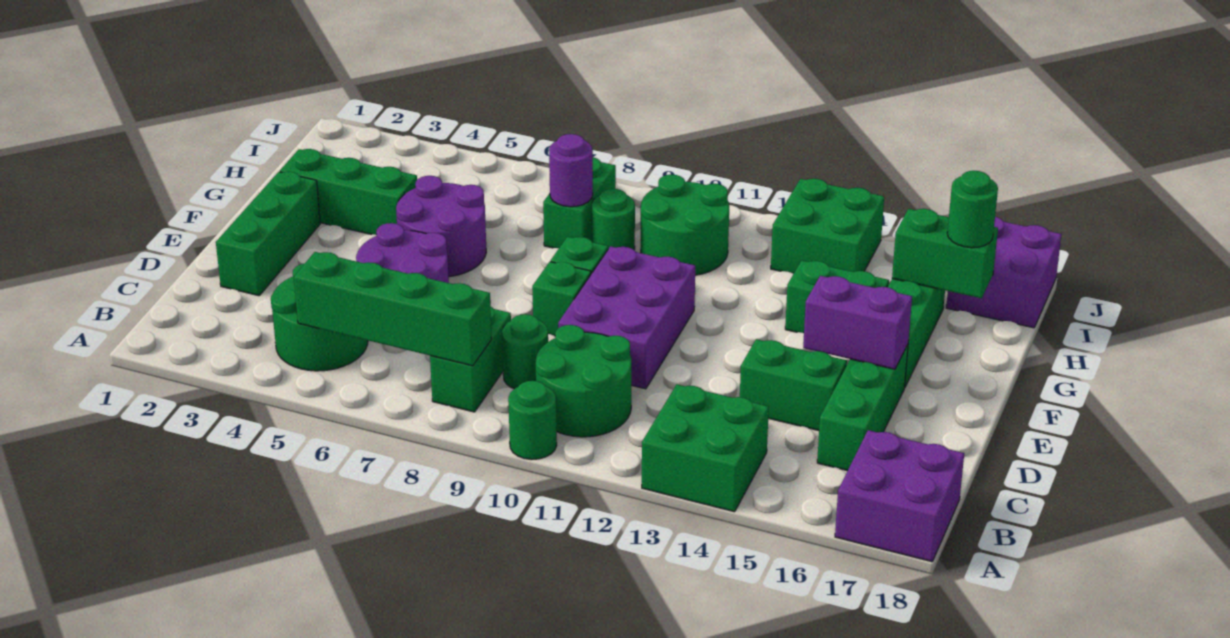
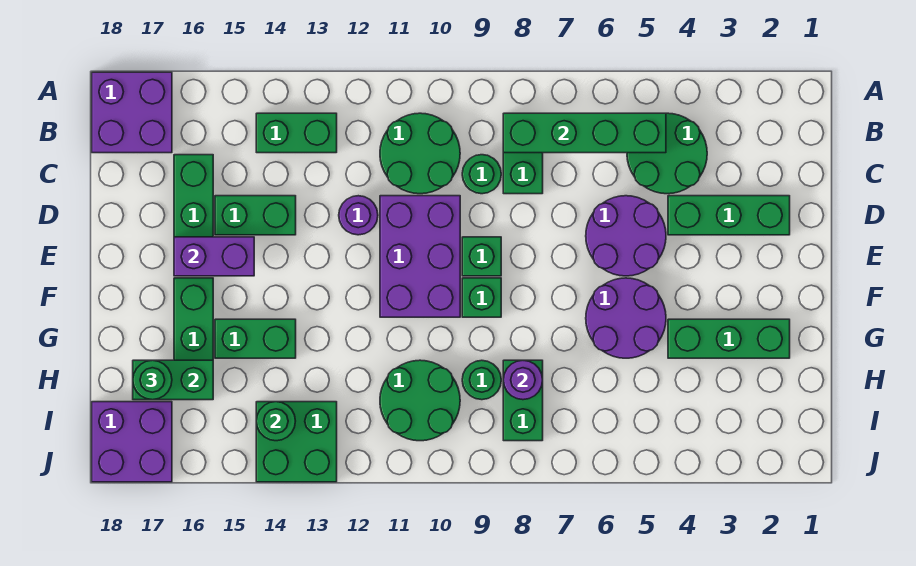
green round brick A10 level 1 -> green round brick I14 level 2
green brick A13:B14 level 1 -> green brick B13:B14 level 1
green brick D2:F2 level 1 -> green brick D2:D4 level 1
none -> purple round brick D12 level 1

